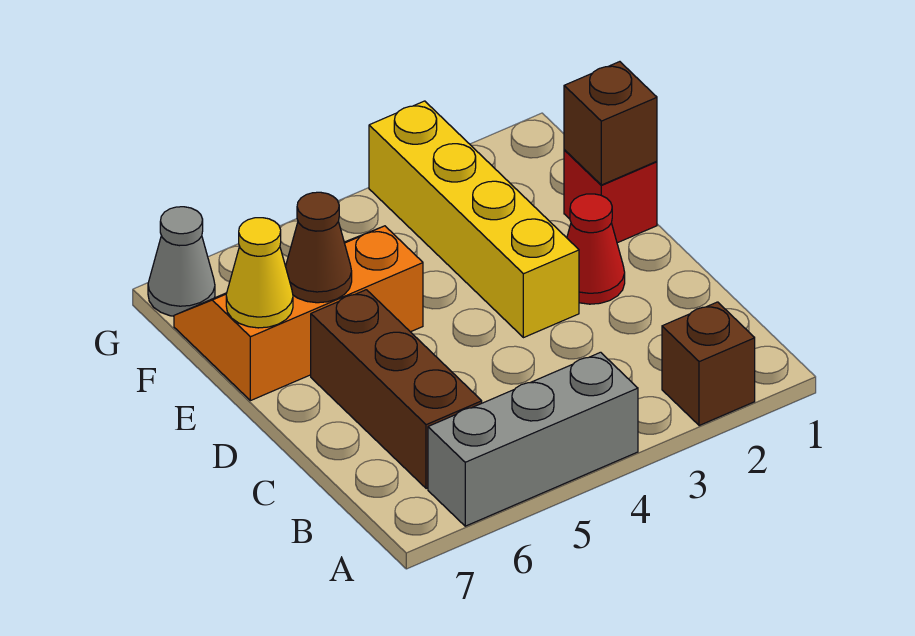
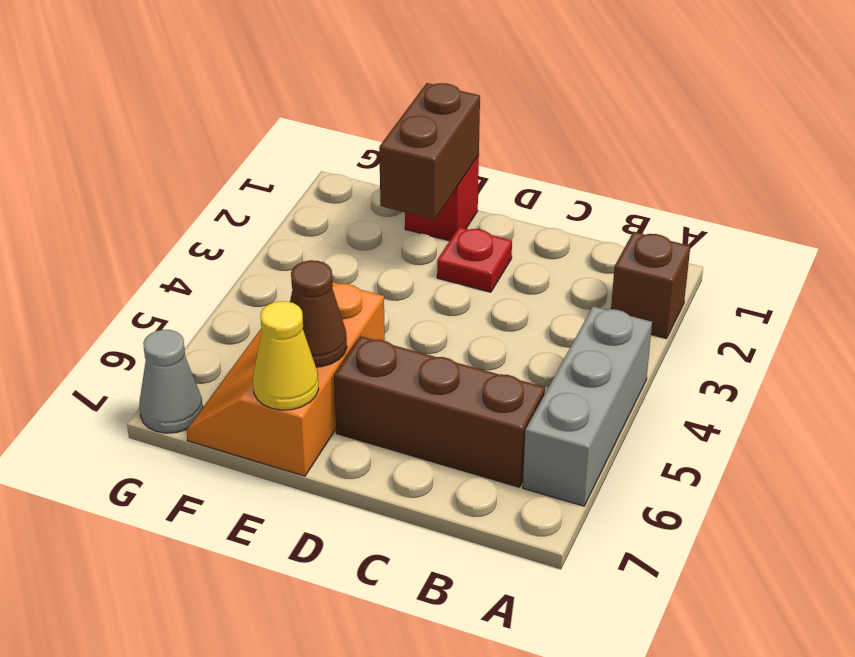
red cone D2 level 1 -> red plate D2 level 1
yellow brick D3:G3 level 1 -> none
brown brick E1 level 2 -> brown brick E1:E2 level 2

